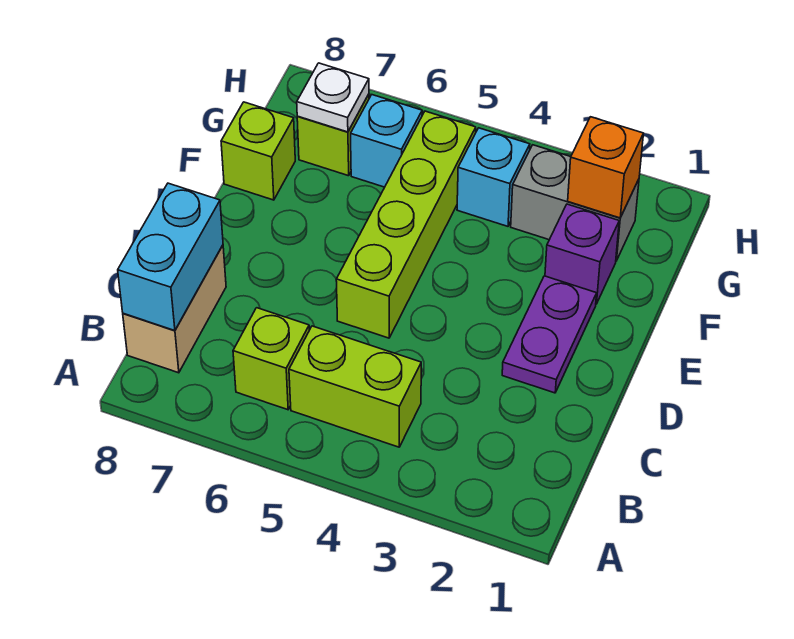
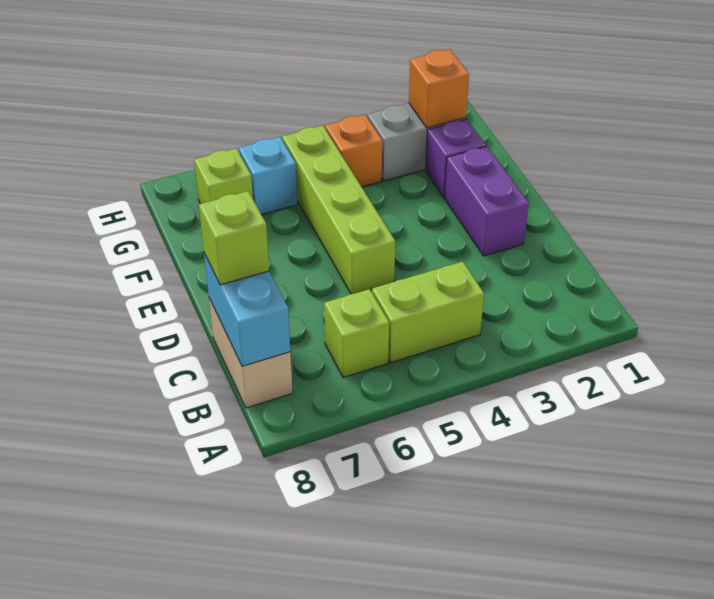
purple plate D2:E2 level 1 -> purple brick D2:E2 level 1
lime brick F8 level 1 -> lime brick C8 level 3
cyan brick G4 level 1 -> orange brick G4 level 1
white plate G7 level 2 -> none

